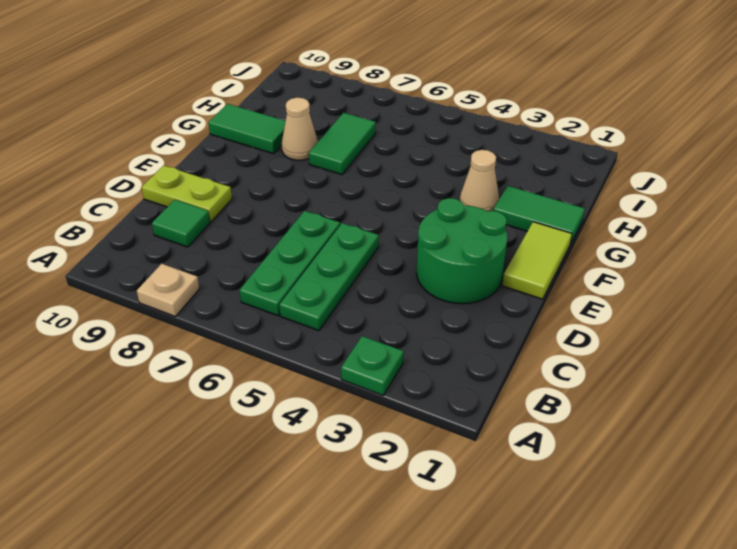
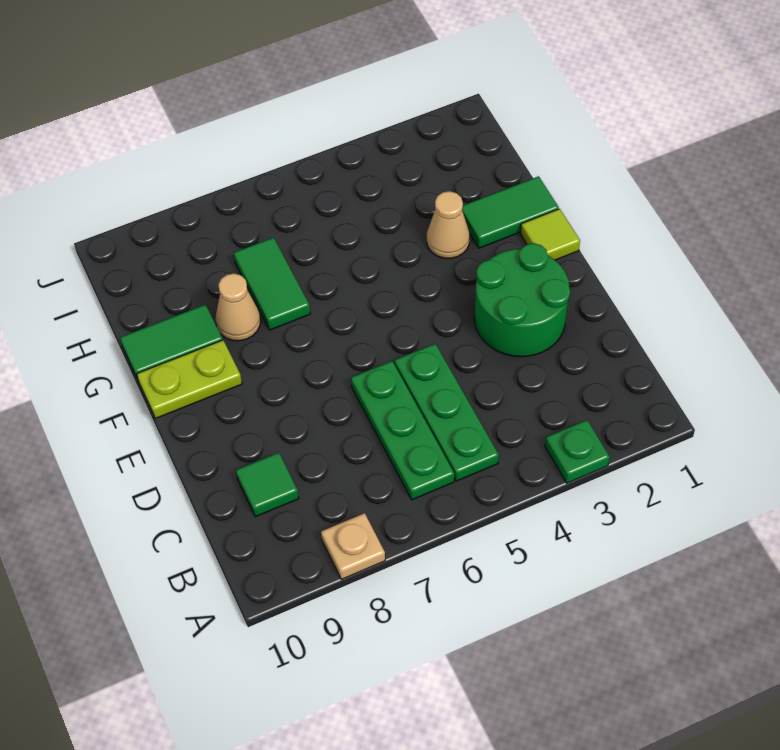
lime plate D9:D10 level 1 -> lime plate F9:F10 level 1
lime tile E1:F1 level 1 -> lime tile F1 level 1

